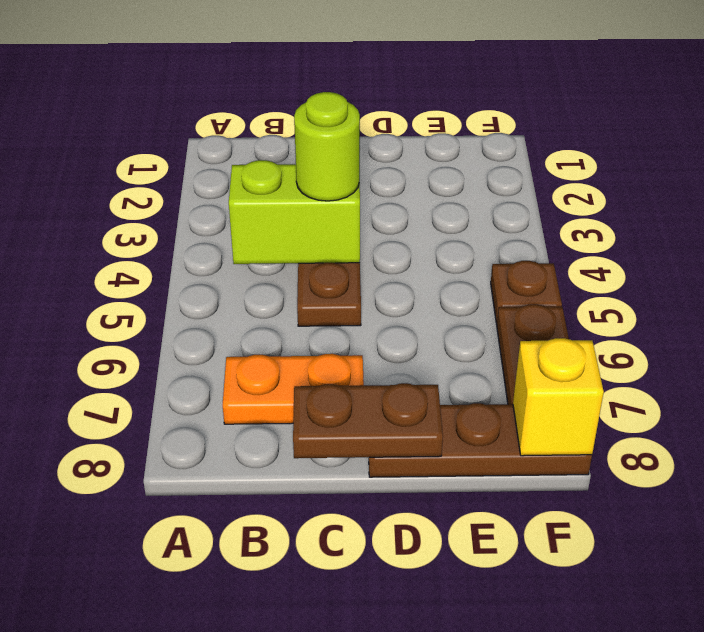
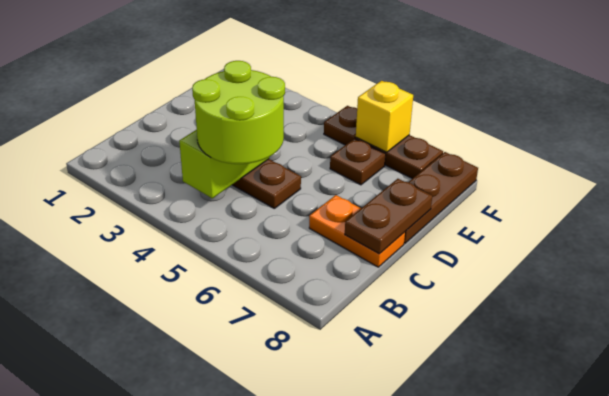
orange plate B7:C7 level 1 -> orange plate C7:C8 level 1
lime round brick C4 level 3 -> lime round brick B4:C5 level 3
none -> brown plate E6 level 1
yellow brick F8 level 2 -> yellow brick F6 level 2

